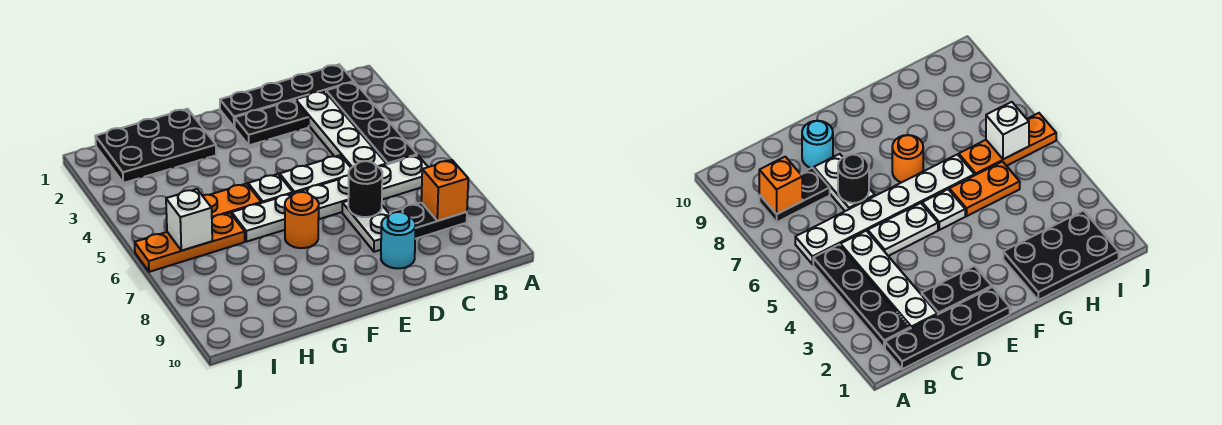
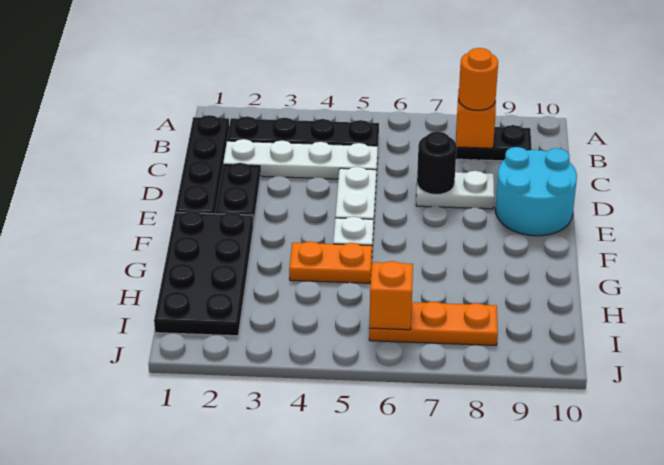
white plate B6:G6 level 1 -> none
black plate B8:C8 level 1 -> black plate B8:B9 level 1
cyan round brick D9 level 1 -> cyan round brick D9:E10 level 1
orange round brick F7 level 1 -> orange round brick B8 level 3
black plate G1:I2 level 1 -> black plate F1:I2 level 1
orange plate G5:H5 level 1 -> orange plate G4:G5 level 1
orange plate H6:J6 level 1 -> orange plate I6:I8 level 1
white brick I6 level 2 -> orange brick I6 level 2

